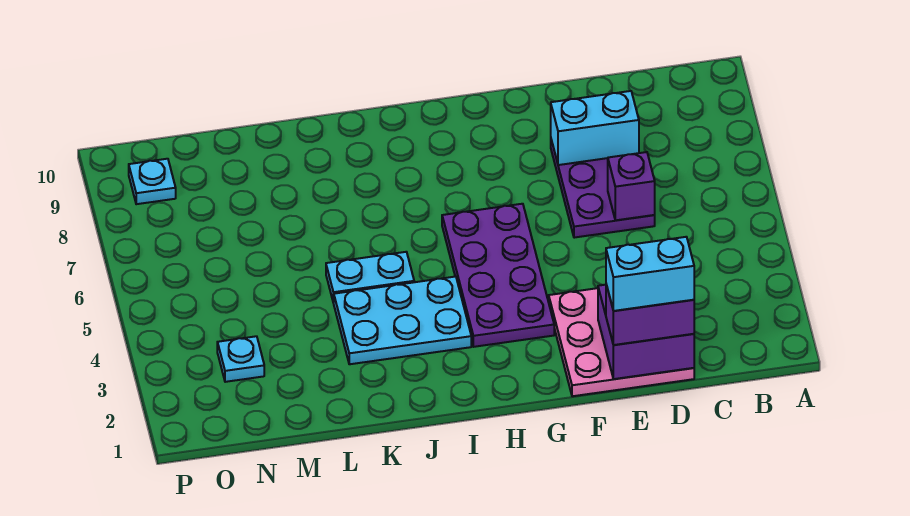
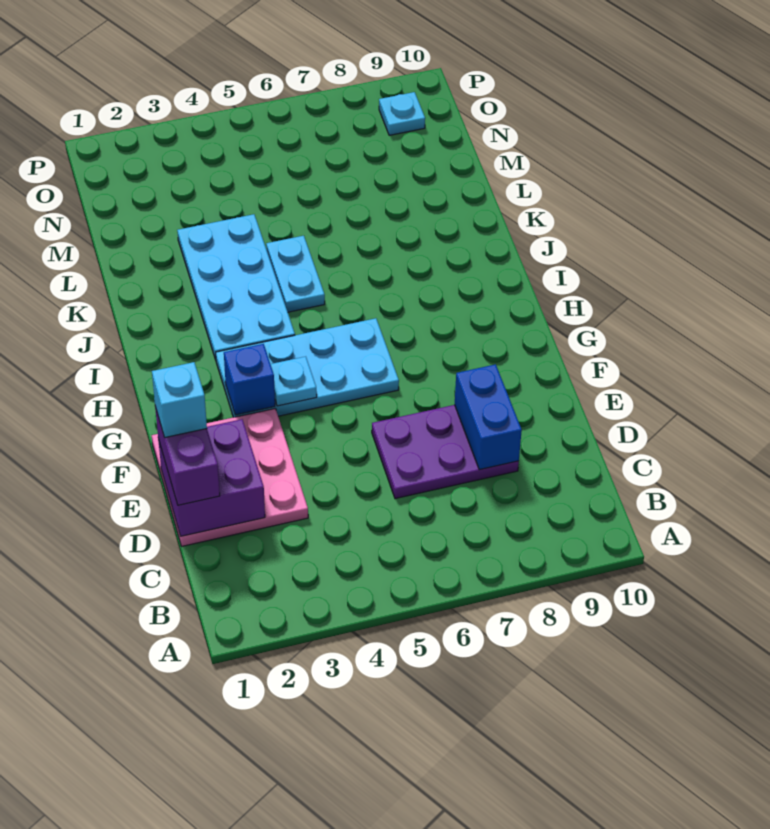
cyan brick D1:E1 level 4 -> cyan brick E1 level 4
purple brick D6 level 2 -> none
cyan brick D8:E8 level 2 -> blue brick D8:E8 level 2
purple plate G3:H6 level 1 -> cyan plate G3:H6 level 1
none -> blue brick G3 level 2
cyan plate I3:K4 level 1 -> cyan plate I3:L4 level 1
cyan plate N3 level 1 -> cyan plate G4 level 2

